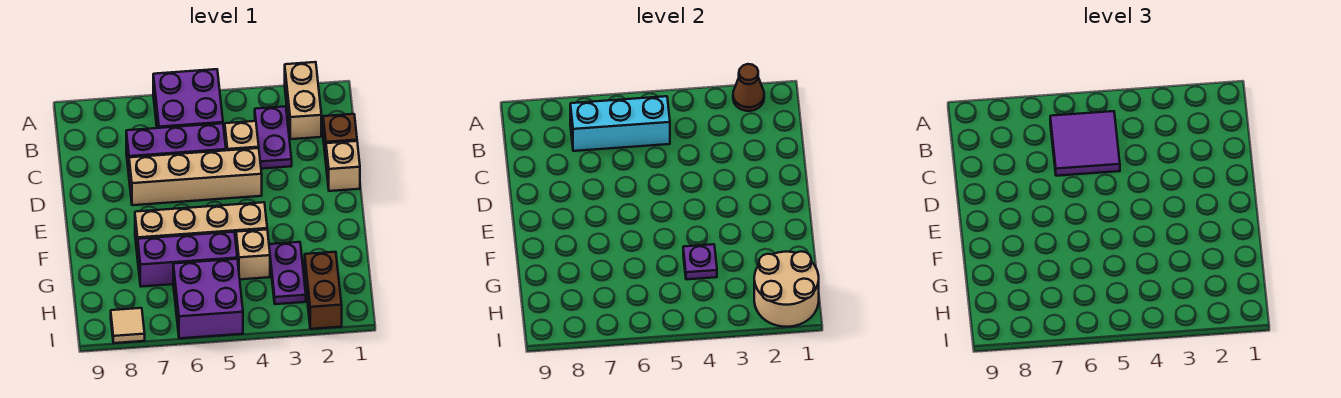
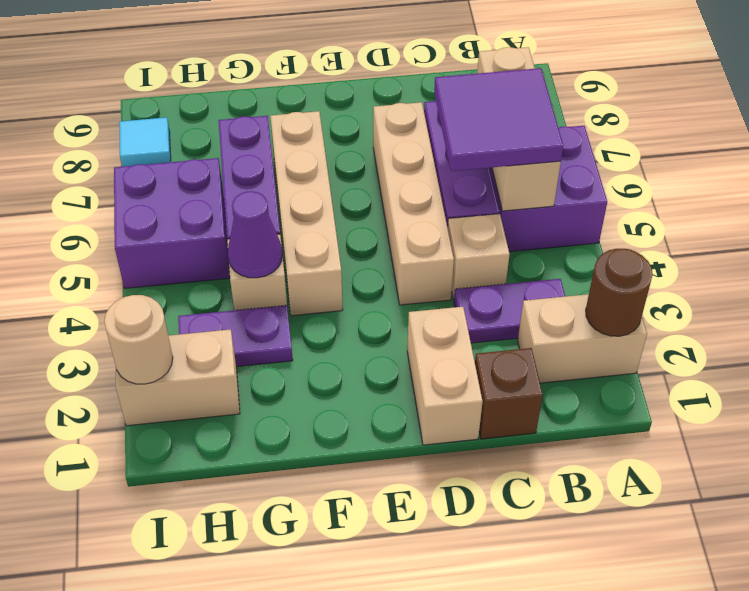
brown cone A2 level 2 -> brown round brick A2 level 2
cyan brick B5:B7 level 2 -> tan brick B5:B7 level 2
tan brick D1 level 1 -> tan brick D1:D2 level 1
purple plate G4 level 2 -> purple cone G4 level 2
tan round brick H1:I2 level 2 -> tan round brick I2 level 2
brown brick H2:I2 level 1 -> tan brick H2:I2 level 1
tan tile I8 level 1 -> cyan tile I8 level 1

